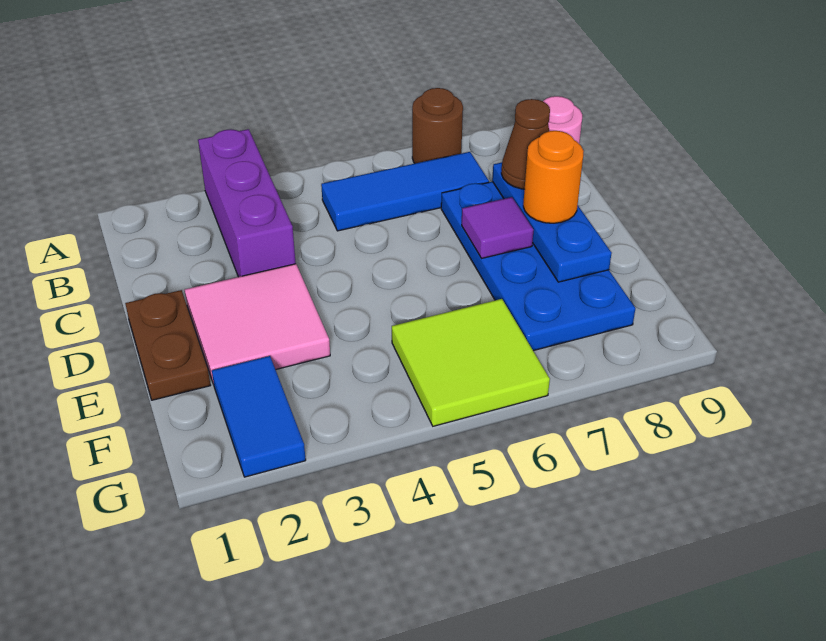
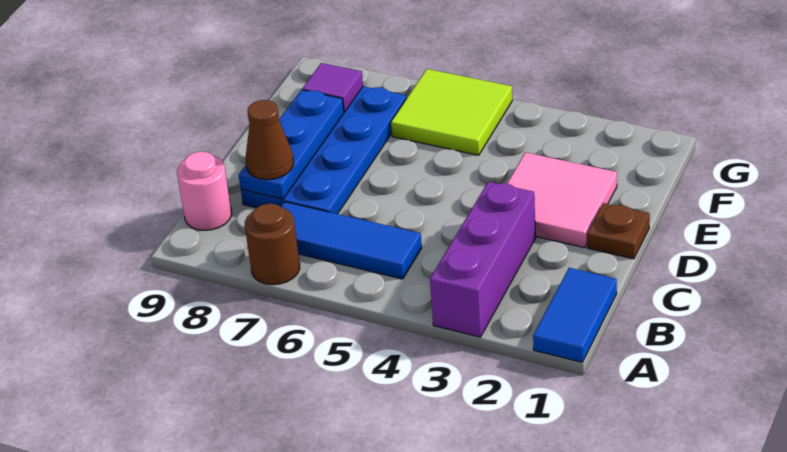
brown plate D1:E1 level 1 -> brown plate D1 level 1
purple tile D7 level 2 -> purple tile F8 level 2
orange round brick D8 level 3 -> none
blue tile F2:G2 level 1 -> blue tile A1:B1 level 1

